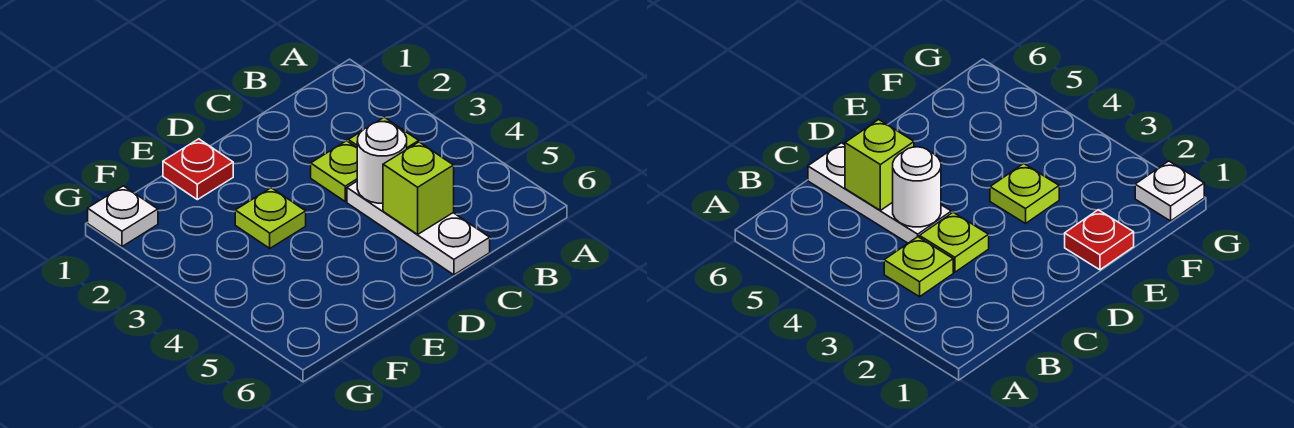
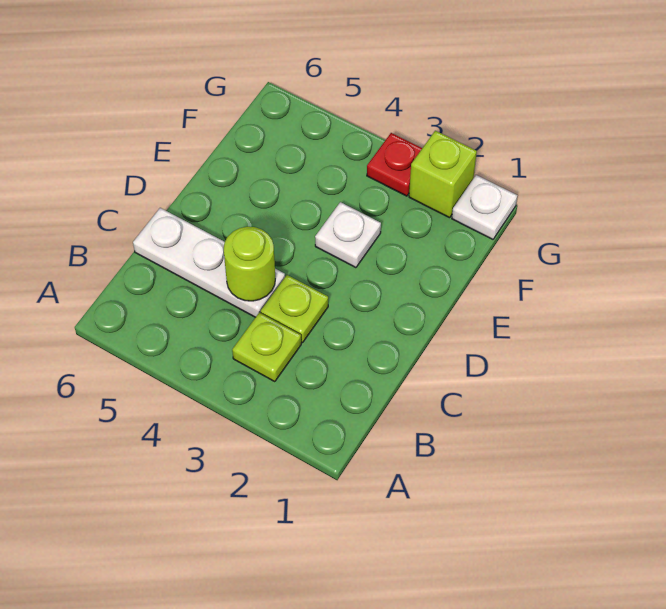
white round brick C4 level 2 -> lime round brick C4 level 2
lime brick C5 level 2 -> lime brick G2 level 1
red plate E1 level 1 -> red plate G3 level 1
lime plate E3 level 1 -> white plate E3 level 1

